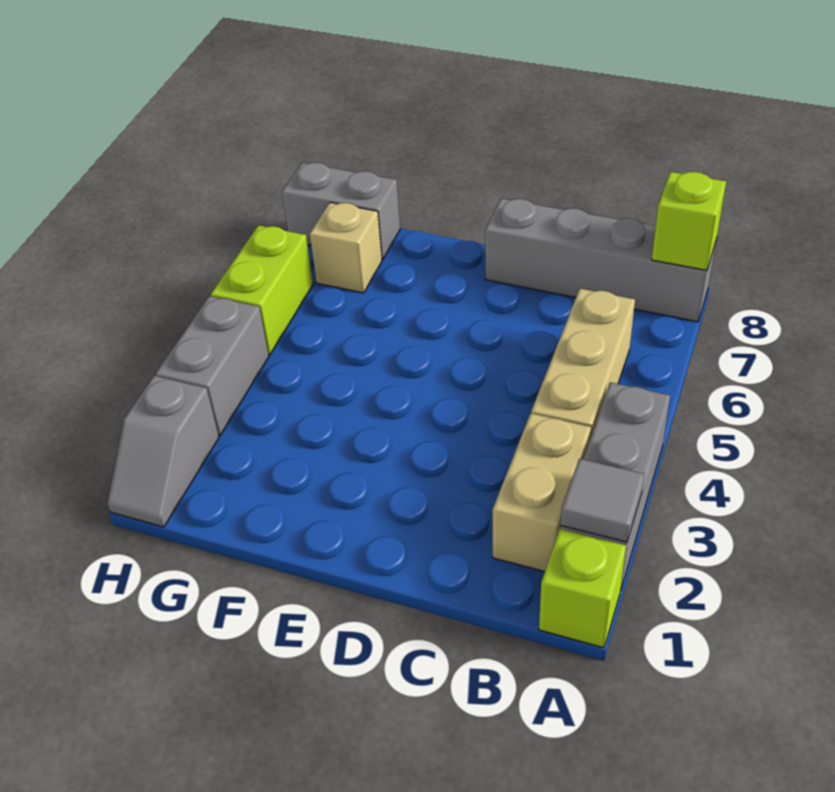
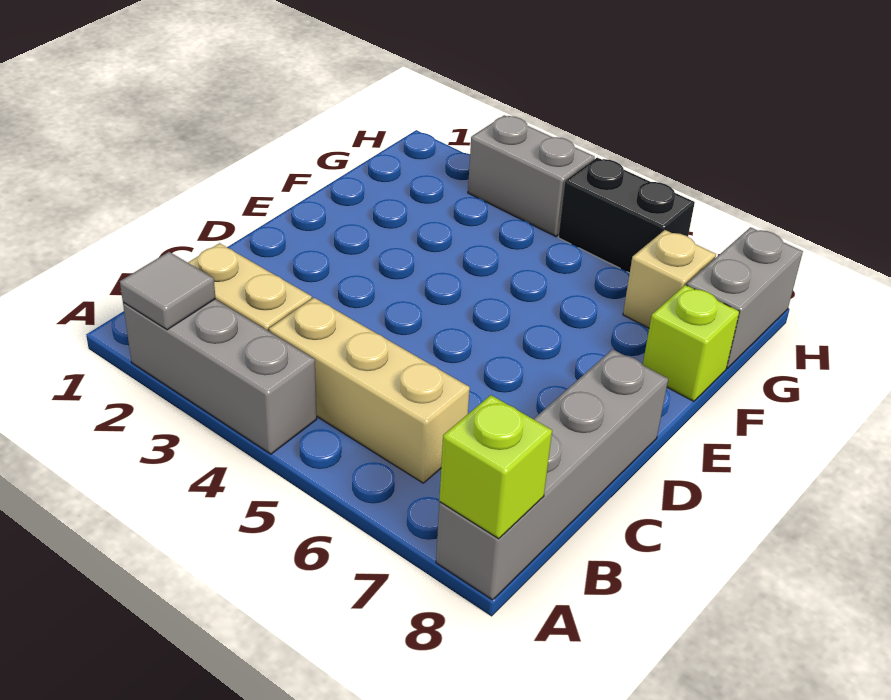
lime brick A1 level 1 -> lime brick F8 level 1
grey slope H1:H2 level 1 top 2 -> none
lime brick H5:H6 level 1 -> black brick H5:H6 level 1

